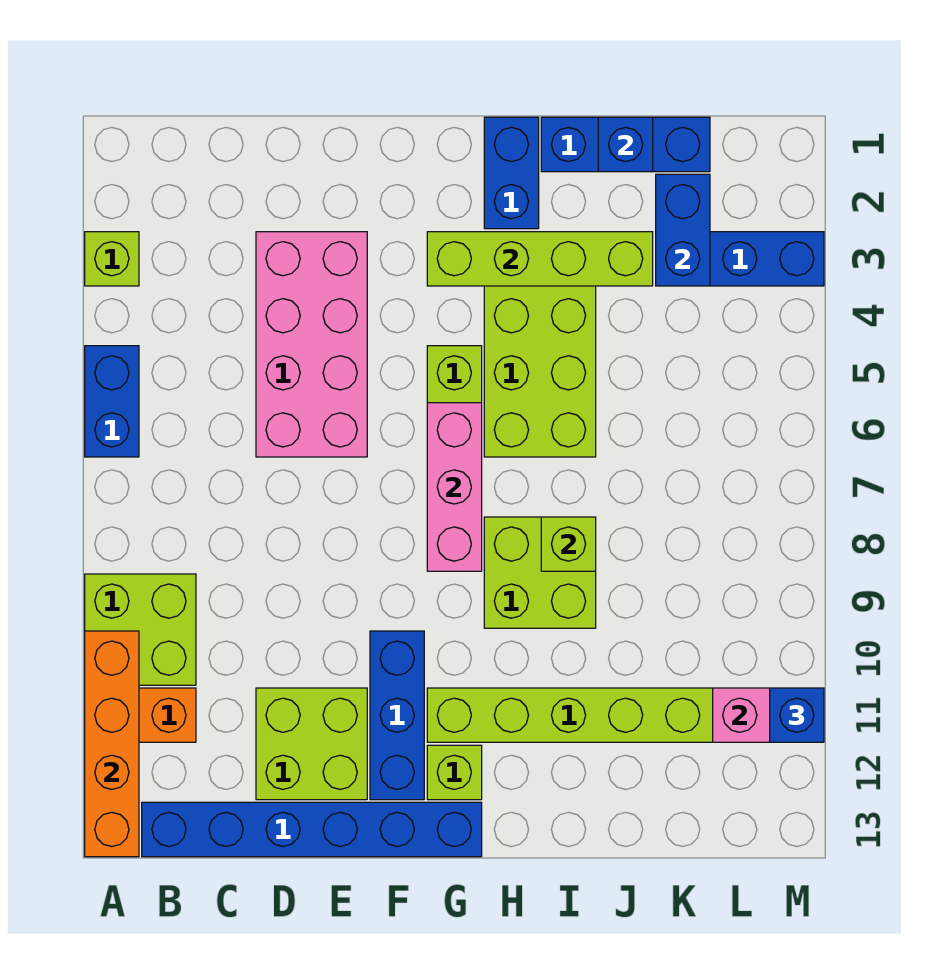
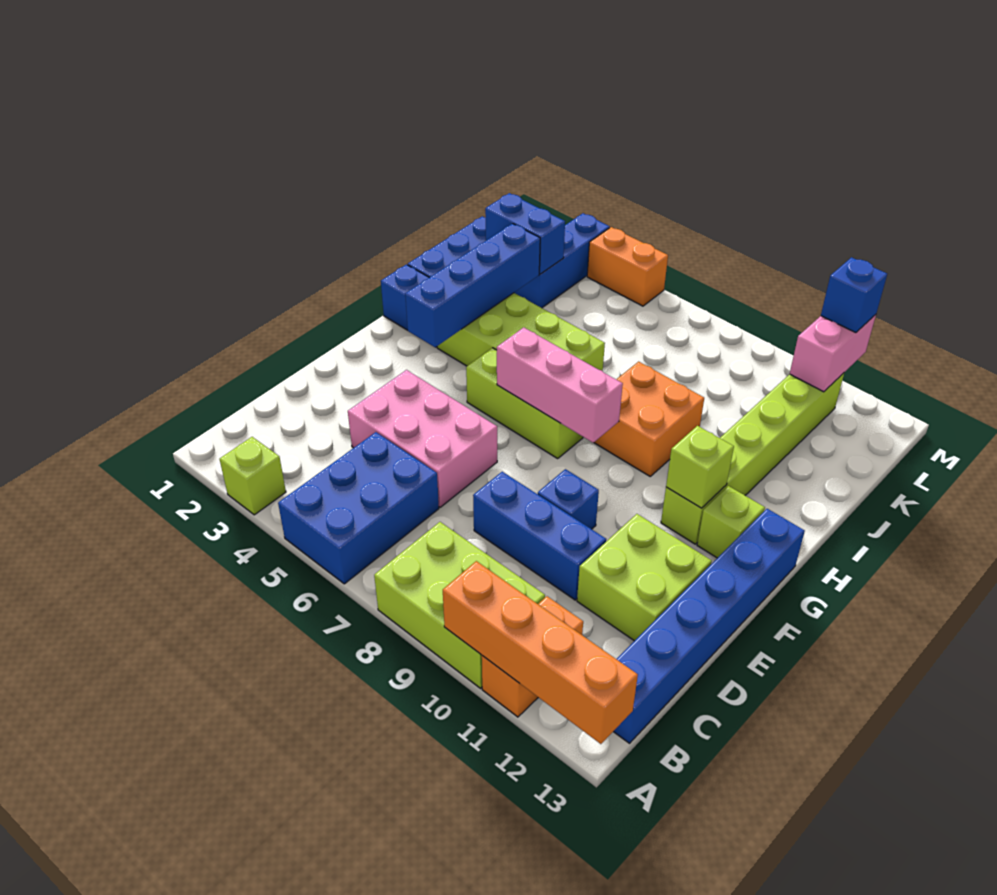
blue brick A5:A6 level 1 -> blue brick A5:C6 level 1
lime brick A9:B10 level 1 -> lime brick A8:B10 level 1
pink brick D3:E6 level 1 -> pink brick D4:E6 level 1
blue brick F10:F12 level 1 -> blue brick D8:D10 level 1
lime brick G3:J3 level 2 -> blue brick G3:J3 level 2
lime brick H8:I9 level 1 -> orange brick H8:I9 level 1
lime brick I8 level 2 -> lime brick G11 level 2
blue brick J1 level 2 -> blue brick E9 level 1
none -> orange brick M4:M5 level 1

